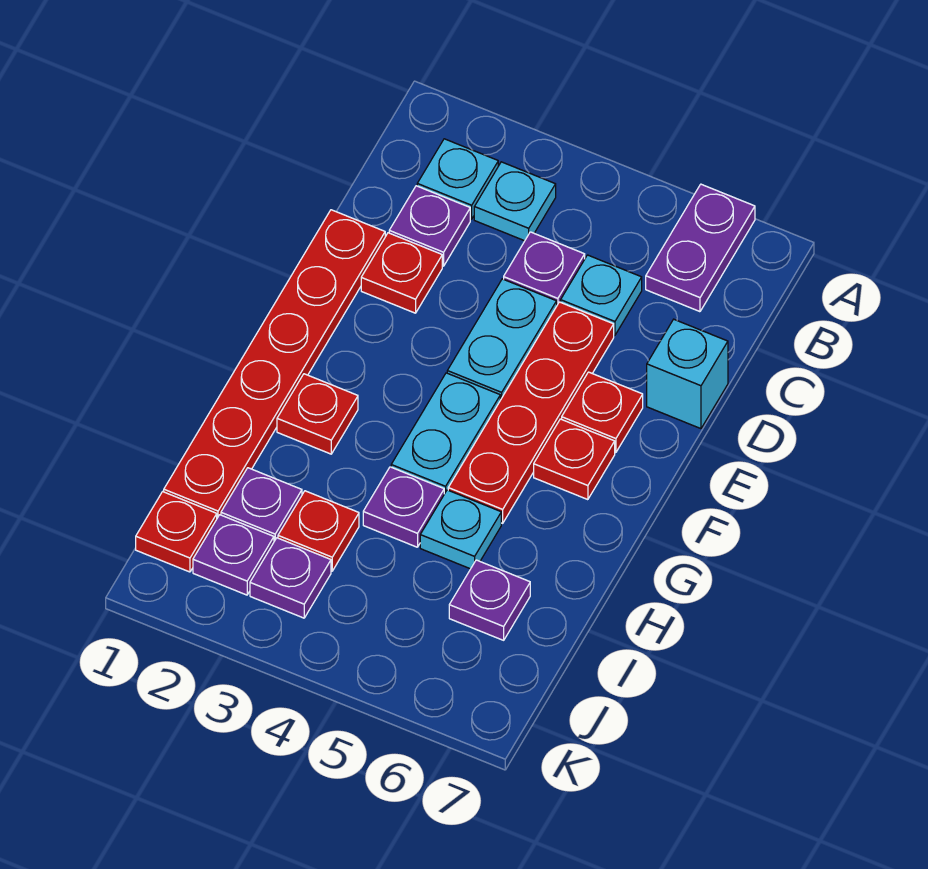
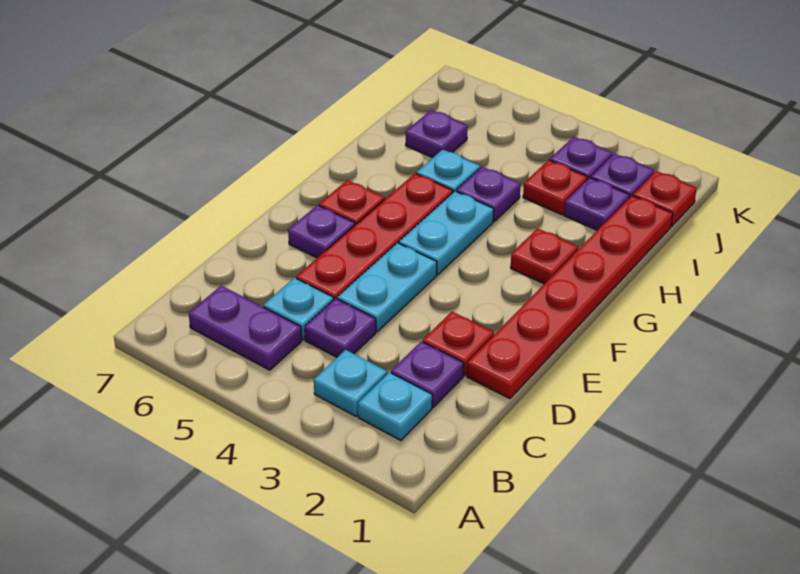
purple plate A6:B6 level 1 -> purple plate B5:B6 level 1
cyan brick D7 level 1 -> none
red plate E6 level 1 -> purple plate E6 level 1

